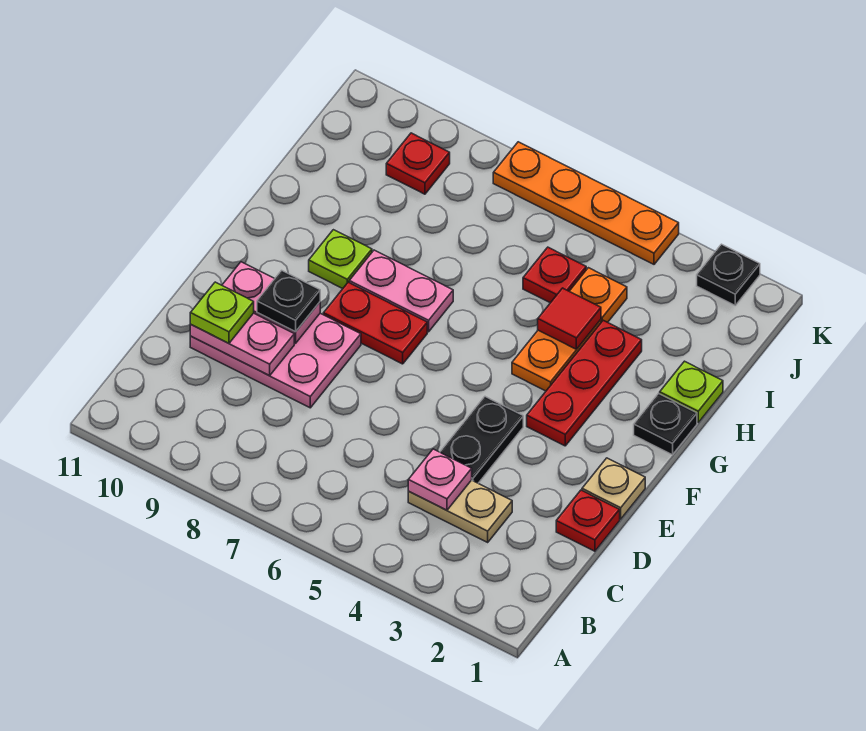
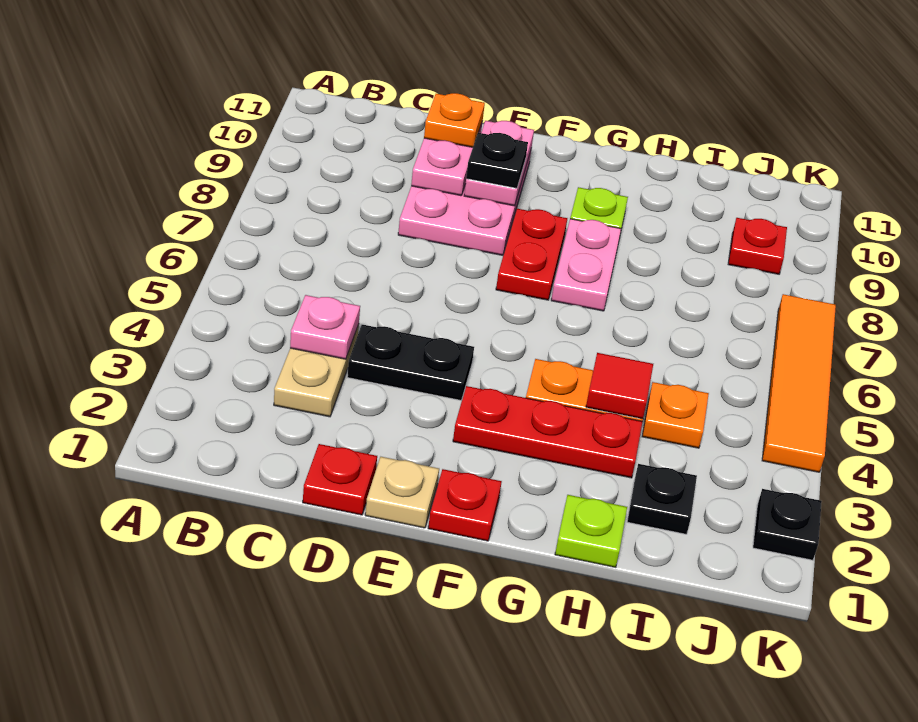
lime plate D10 level 3 -> orange plate D10 level 3
black plate G1 level 1 -> black plate I2 level 1
red plate I5 level 1 -> red plate F1 level 1
orange plate K4:K7 level 1 -> orange tile K4:K7 level 1

